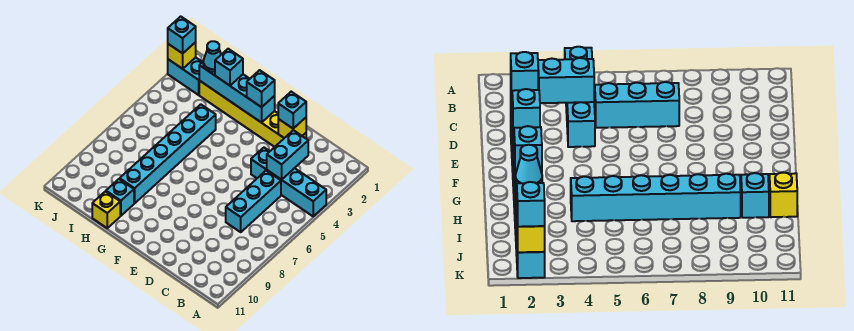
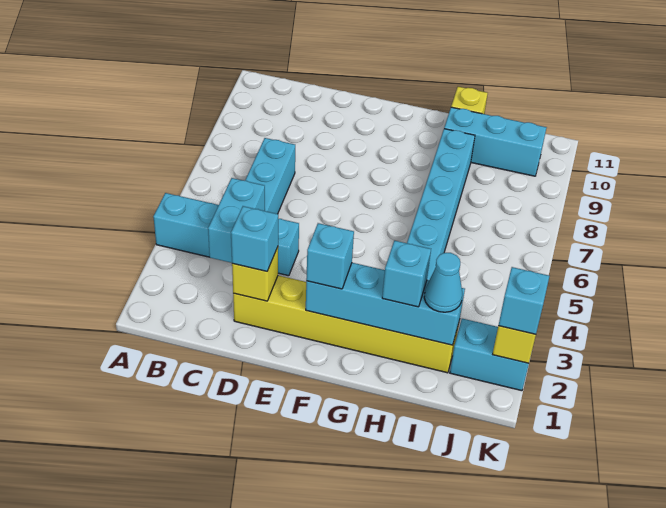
cyan brick H10 level 1 -> cyan brick H10:J10 level 1

